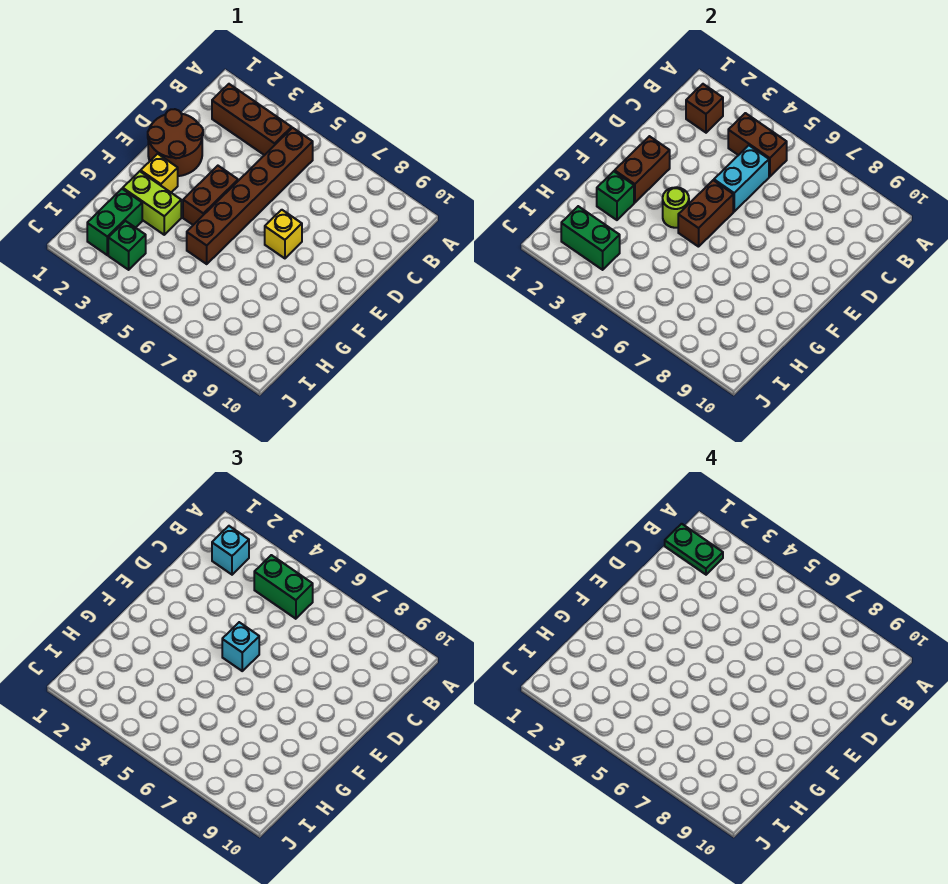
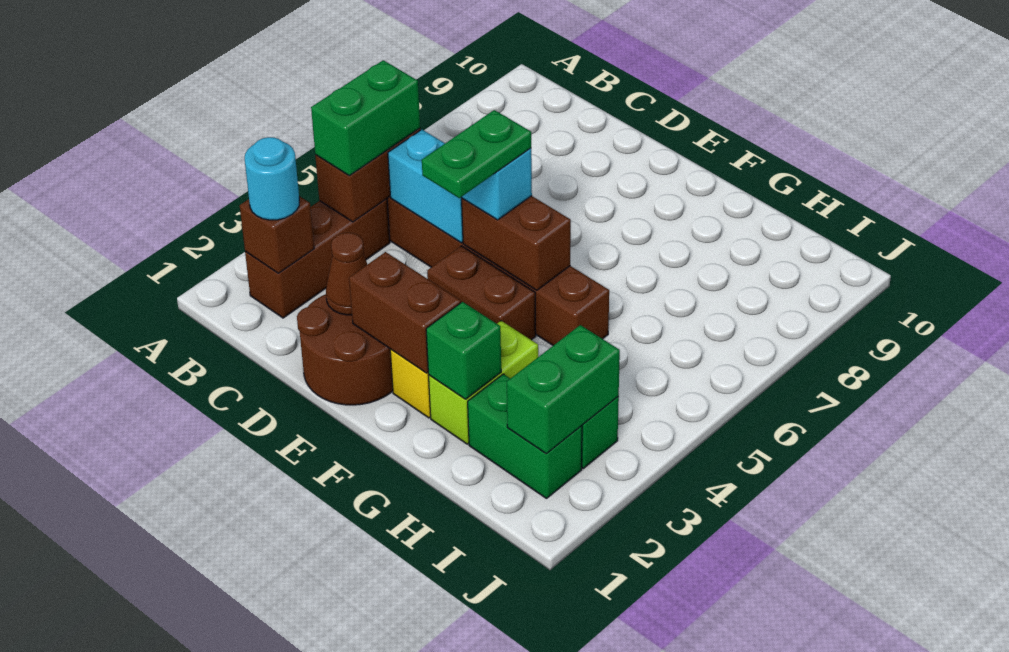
green plate B1:B2 level 4 -> green plate E4:E5 level 4
cyan brick B2 level 3 -> cyan round brick B2 level 3
none -> brown cone D2 level 2
yellow brick E7 level 1 -> none
lime round brick F4 level 2 -> none

